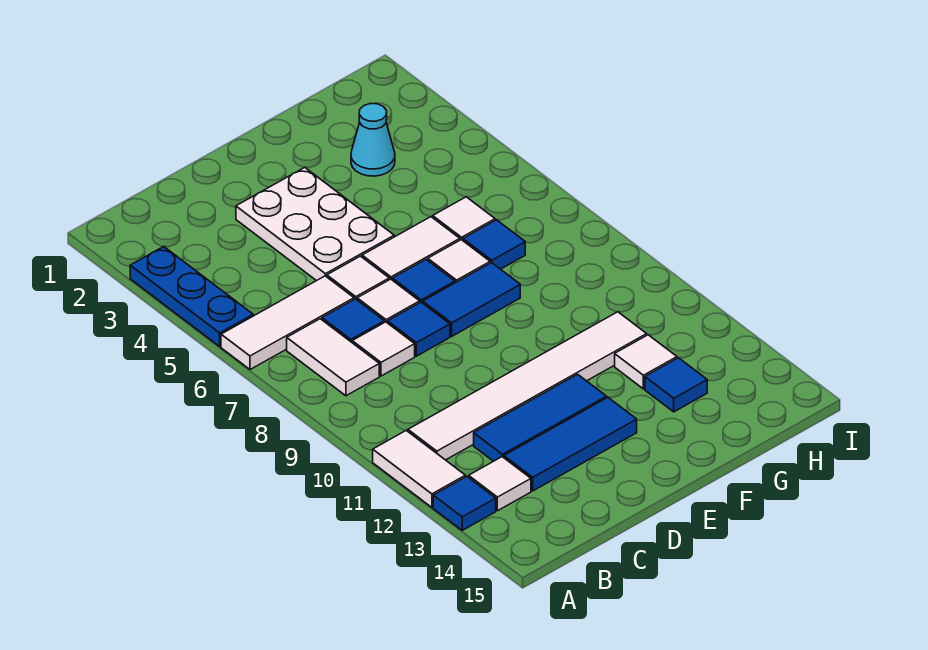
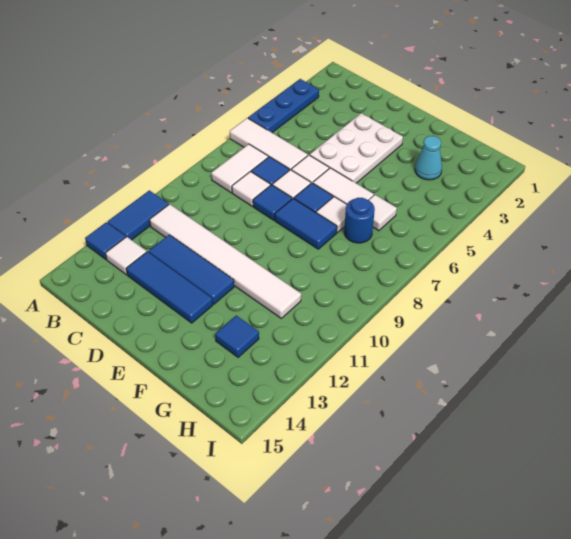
white tile A11:A12 level 1 -> blue tile A11:A12 level 1
blue tile G7 level 1 -> blue round brick G7 level 1
white tile G12 level 1 -> none

